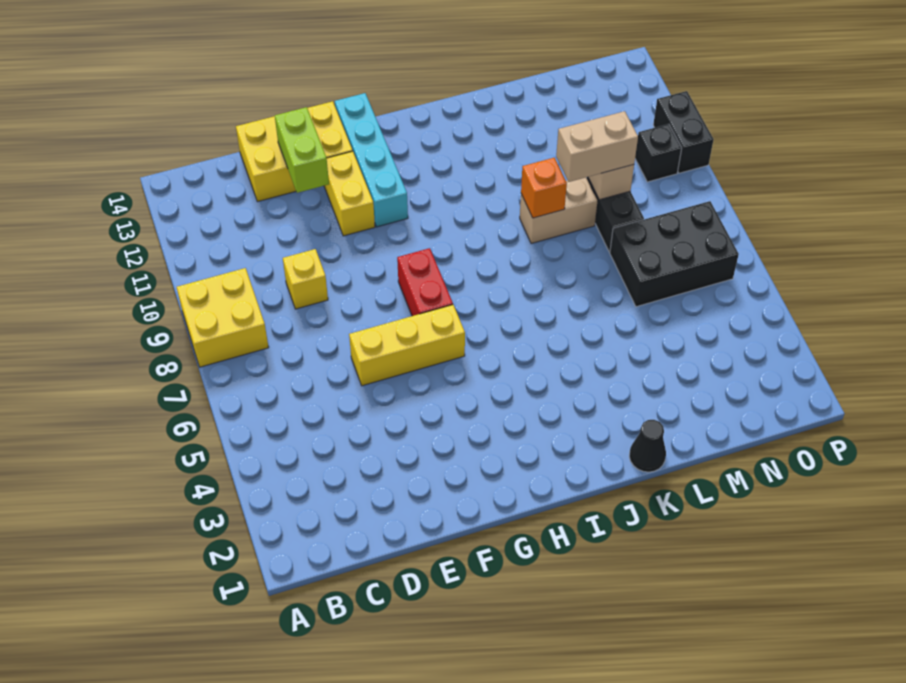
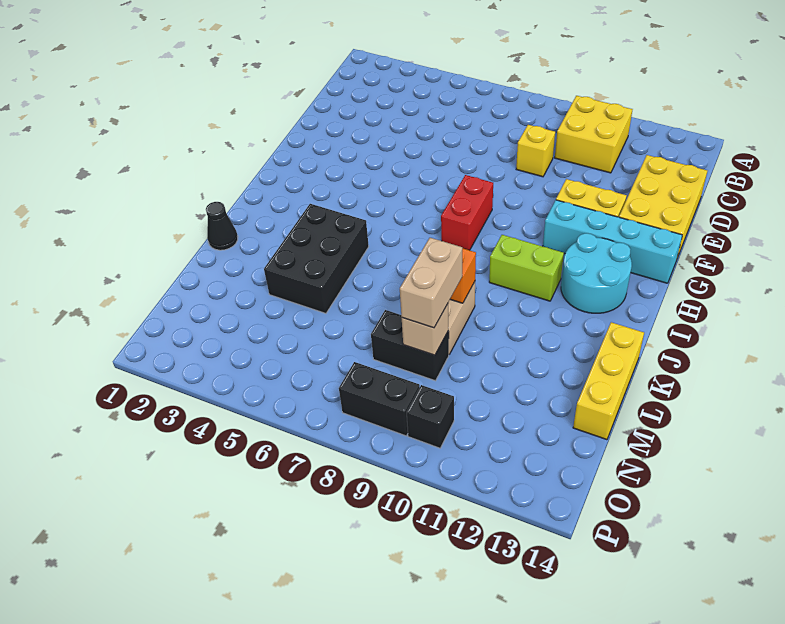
yellow brick A8:B9 level 1 -> yellow brick B10:C11 level 1
yellow brick E6:G6 level 1 -> yellow brick K14:M14 level 1
lime brick E12:E13 level 2 -> lime brick I10:I11 level 1
red brick G7:G8 level 1 -> red brick G8:H8 level 1
none -> cyan round brick H12:I13 level 1
black brick M6:O7 level 1 -> black brick J4:L5 level 1
black brick P10:P11 level 1 -> black brick O8:O9 level 1

